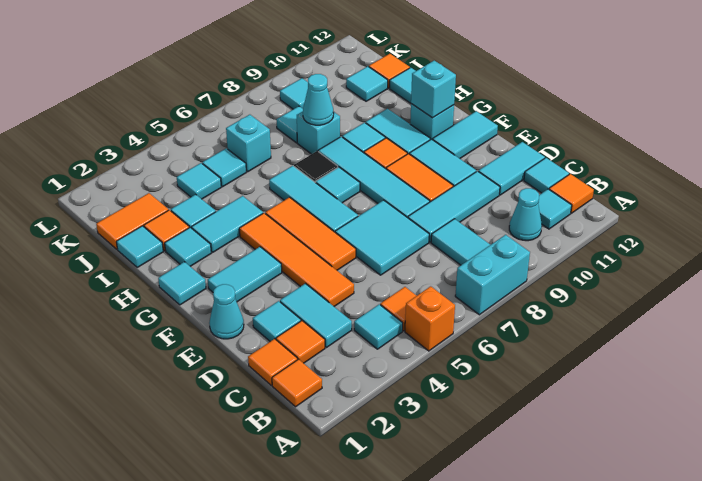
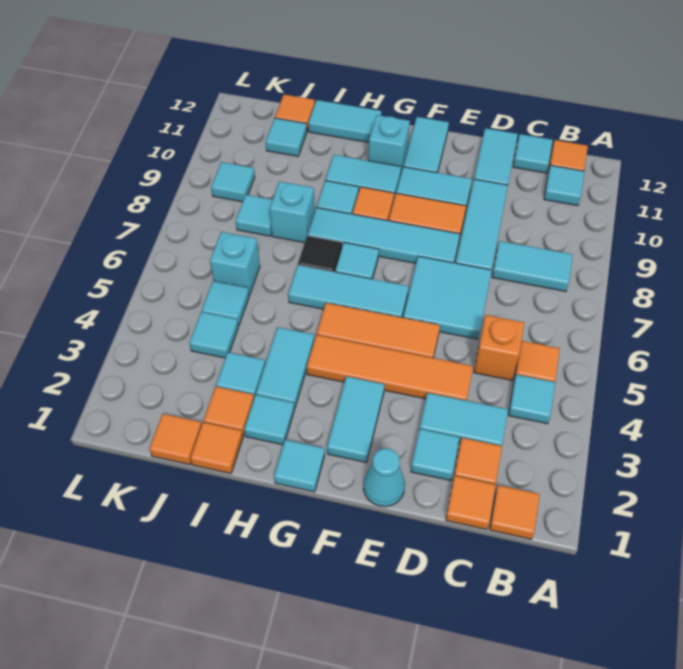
orange brick A5 level 1 -> orange brick C5 level 1
cyan brick A7:A8 level 1 -> none
cyan cone B10 level 1 -> none
cyan brick G11 level 2 -> none
cyan tile I1 level 1 -> orange tile I1 level 1
cyan cone I8 level 2 -> none
orange tile J1:J2 level 1 -> orange tile J1 level 1

